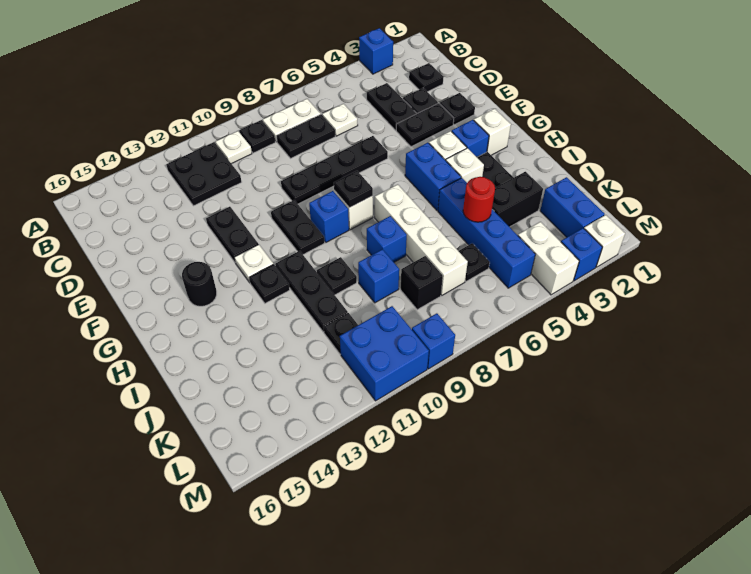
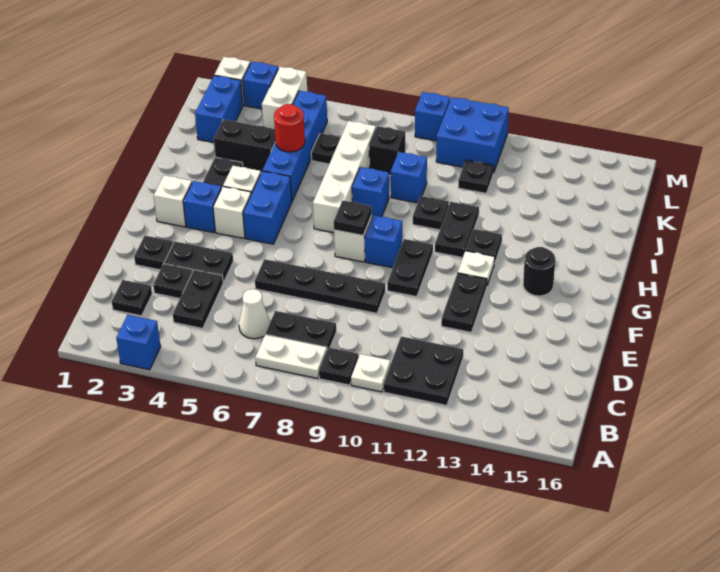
white plate C6 level 1 -> white cone C6 level 1
black plate H11:J11 level 1 -> black plate H11:I11 level 1

